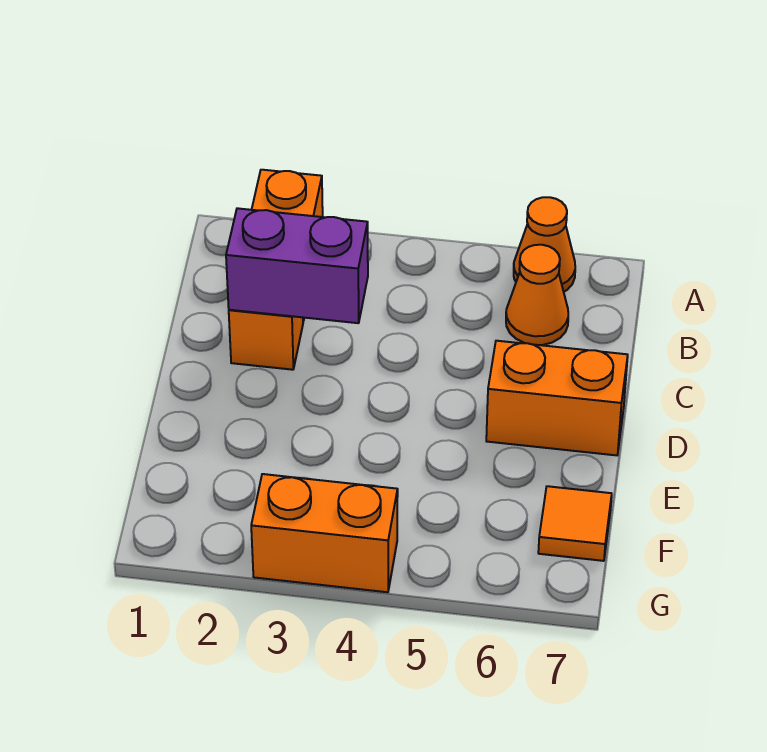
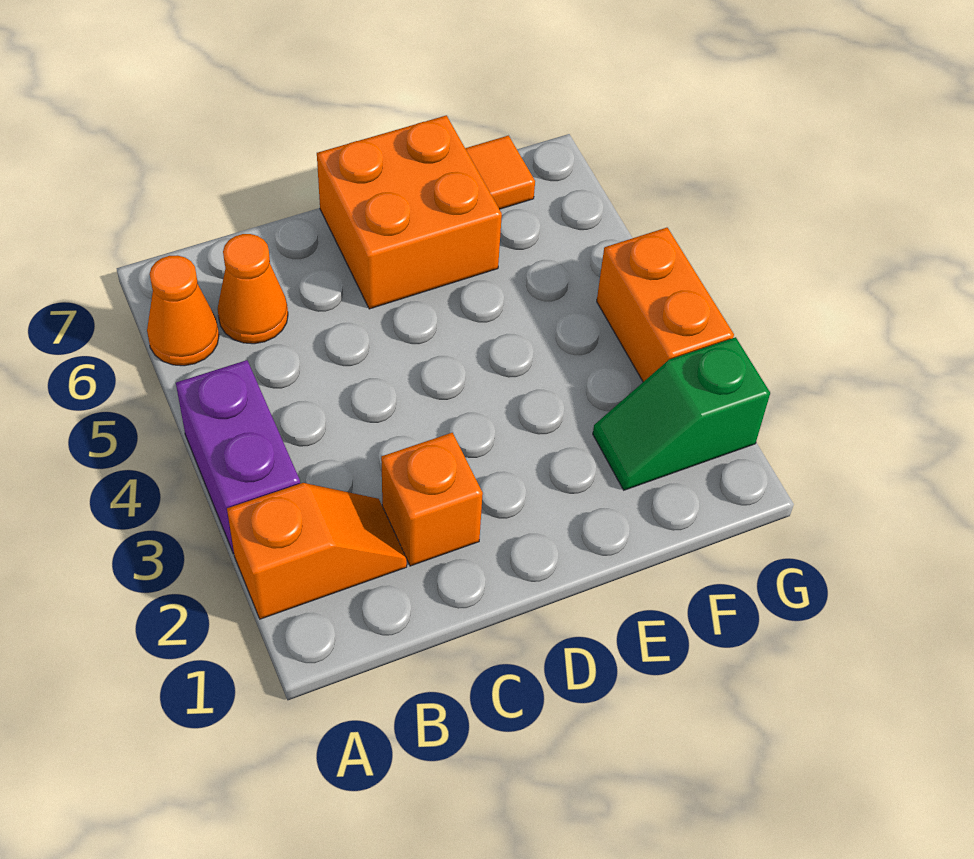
purple brick C2:C3 level 2 -> purple brick A3:A4 level 1
orange brick D6:D7 level 1 -> orange brick D6:E7 level 1
none -> green slope F2:G2 level 1 top G

